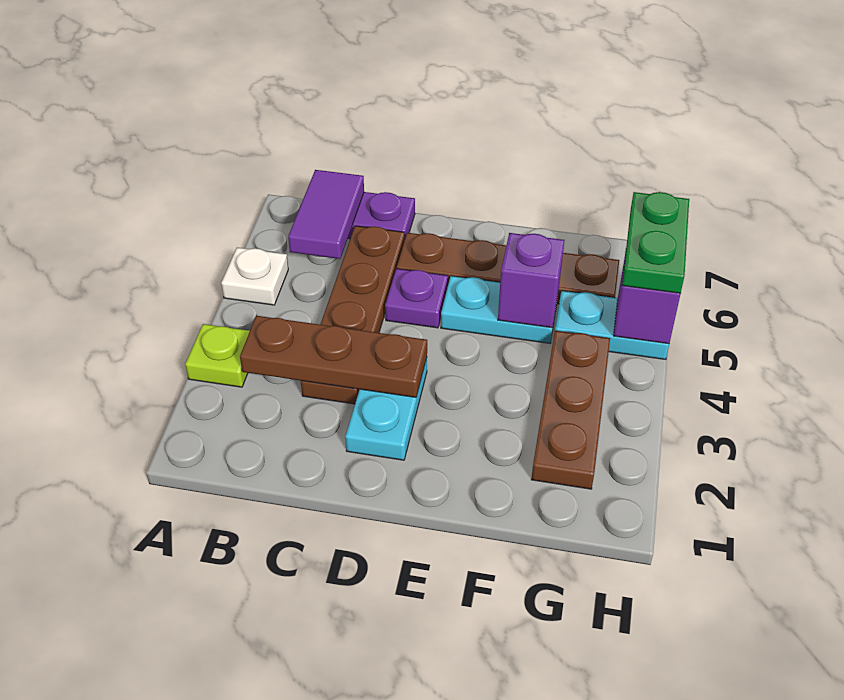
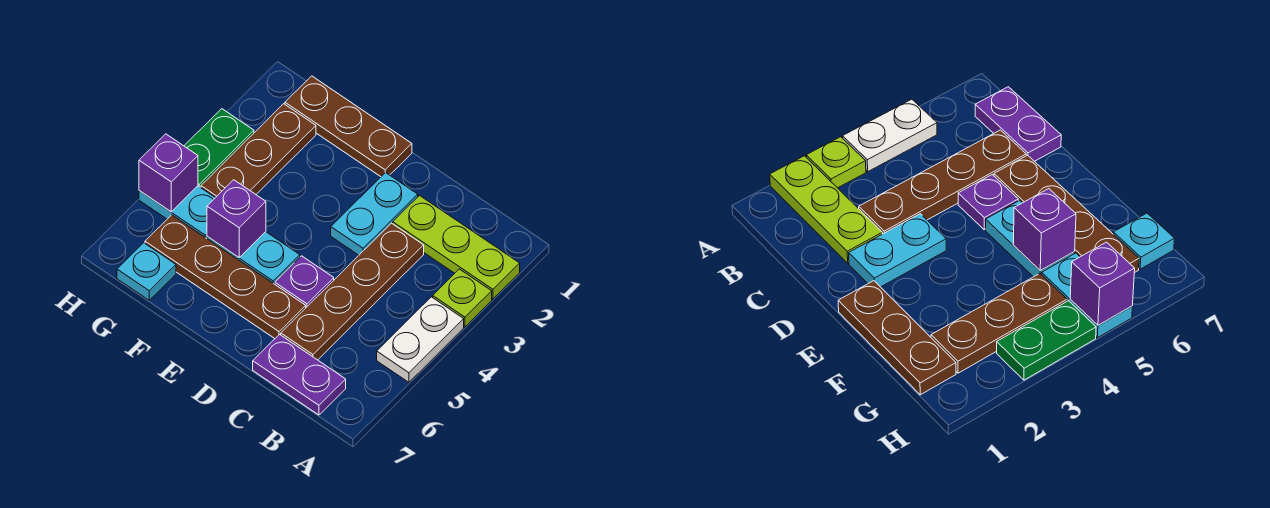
none -> lime plate A2:C2 level 1
white plate A5 level 1 -> white plate A4:A5 level 1
brown plate B3:D3 level 2 -> brown plate E1:G1 level 1
purple tile B6:B7 level 2 -> none
none -> cyan plate G7 level 1
green plate H5:H6 level 3 -> green plate H3:H4 level 1

